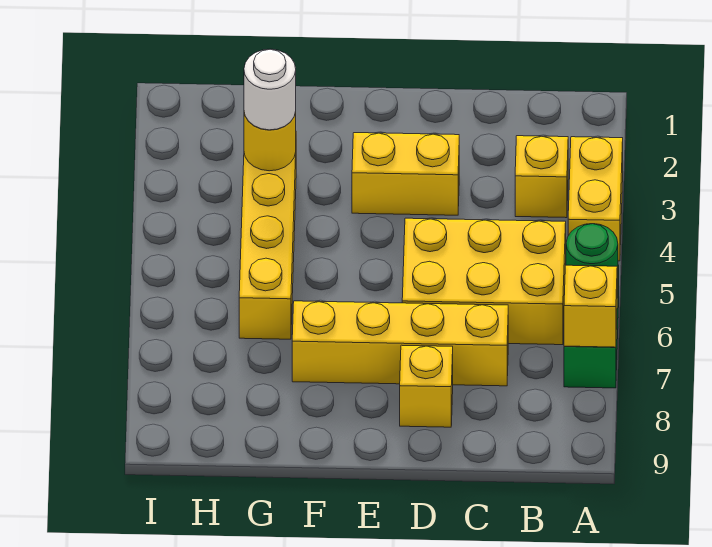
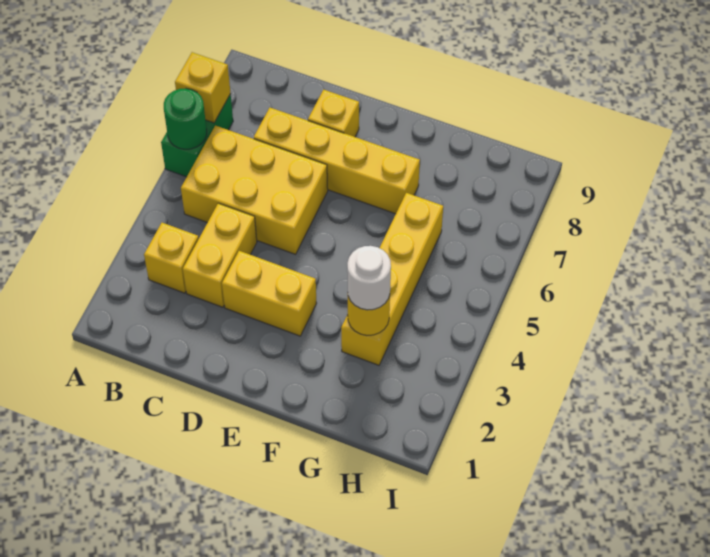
yellow brick A3:A4 level 1 -> yellow brick C3:C4 level 1

